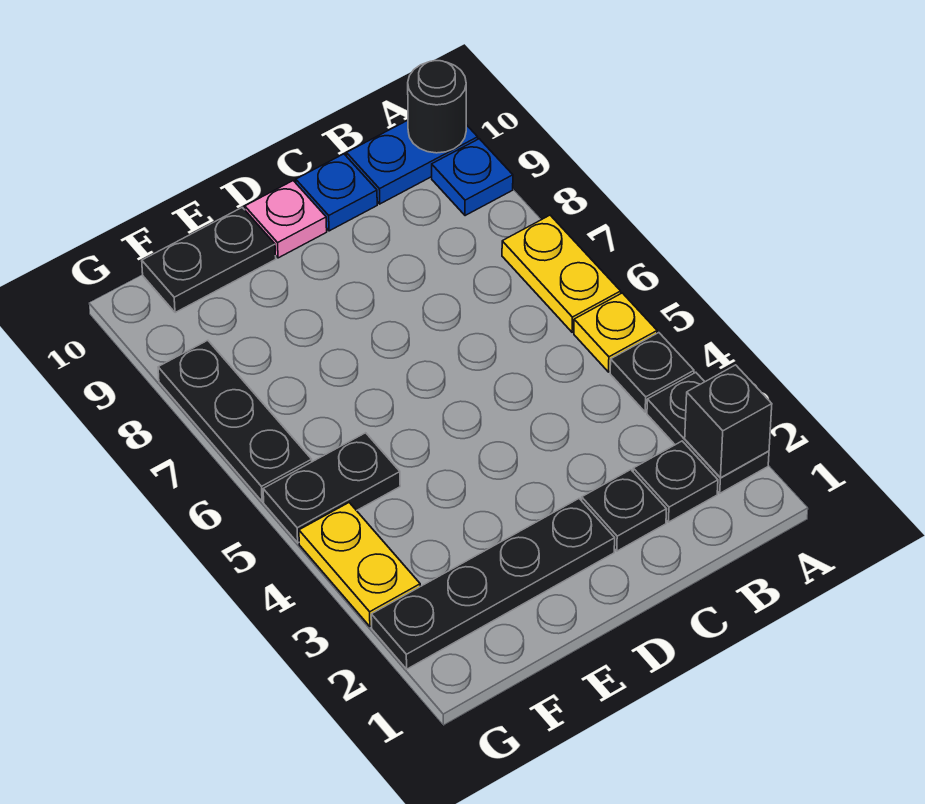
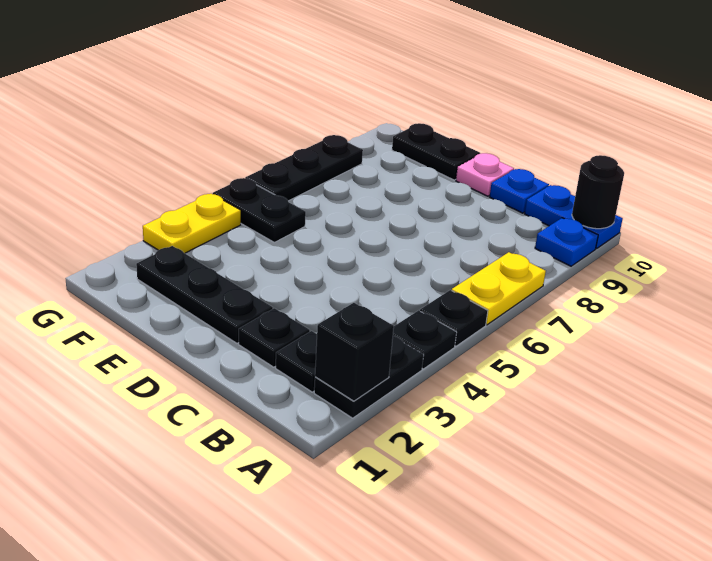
yellow plate A5 level 1 -> black plate A5 level 1
black plate D2:G2 level 1 -> black plate D2:F2 level 1

